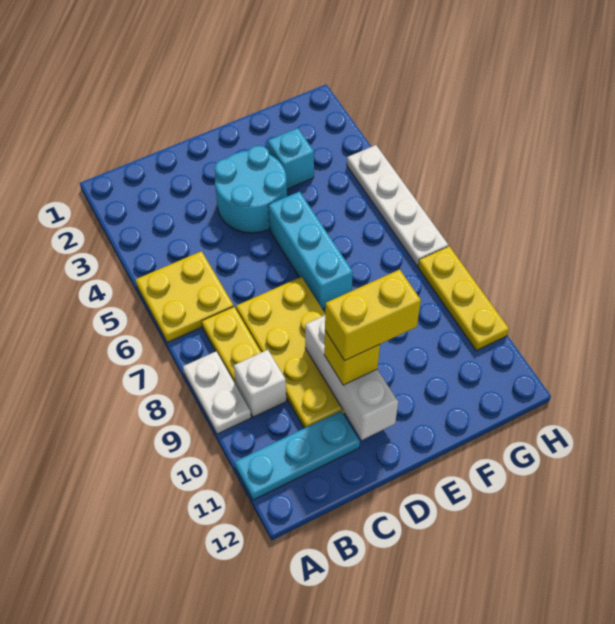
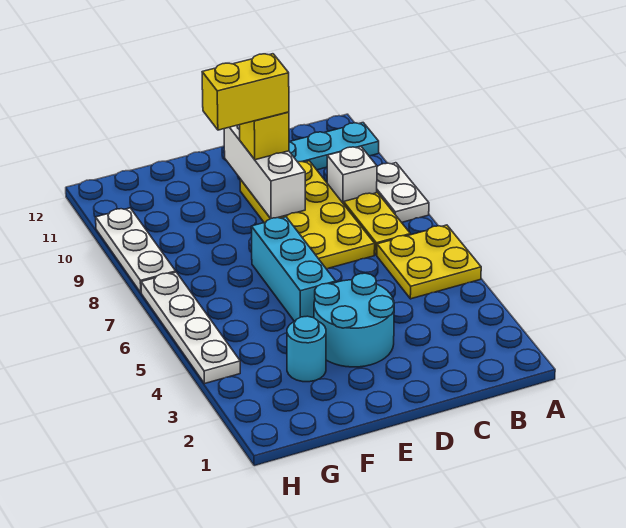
cyan brick F3 level 1 -> cyan round brick F3 level 1
yellow plate H8:H10 level 1 -> white plate H8:H10 level 1

